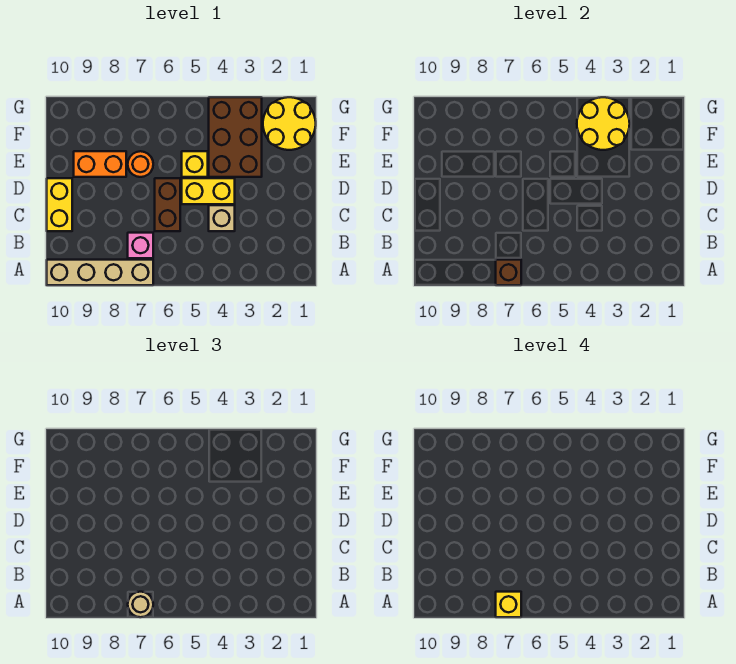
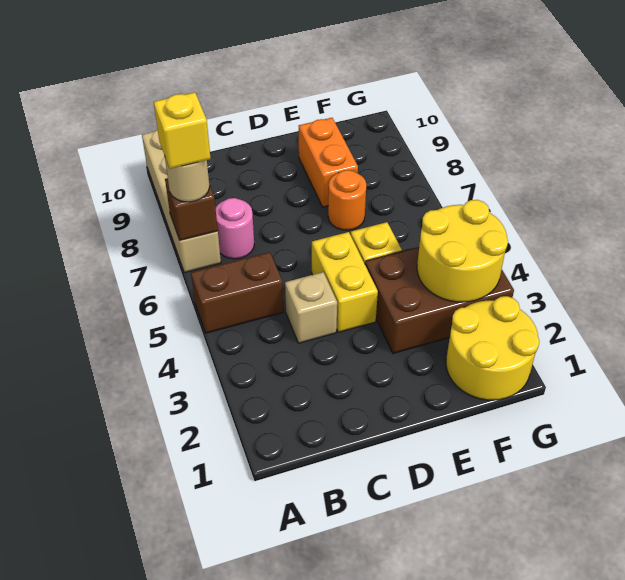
pink brick B7 level 1 -> pink round brick B7 level 1
brown brick C6:D6 level 1 -> brown brick A5:B5 level 1
yellow brick C10:D10 level 1 -> none

